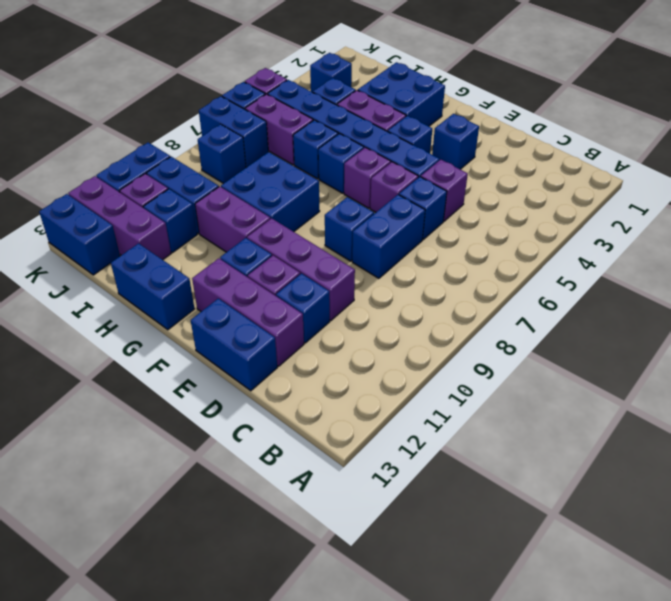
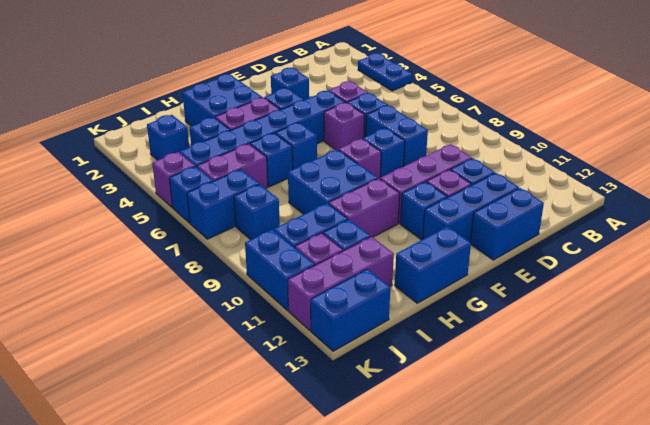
none -> blue plate A3:A4 level 1
purple brick D12:F12 level 1 -> blue brick D12:F12 level 1
purple brick F6 level 1 -> purple brick F8 level 1

